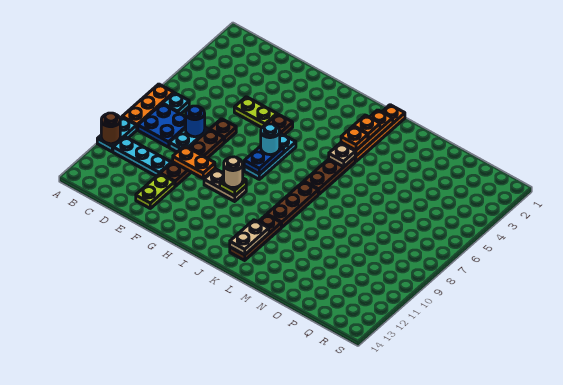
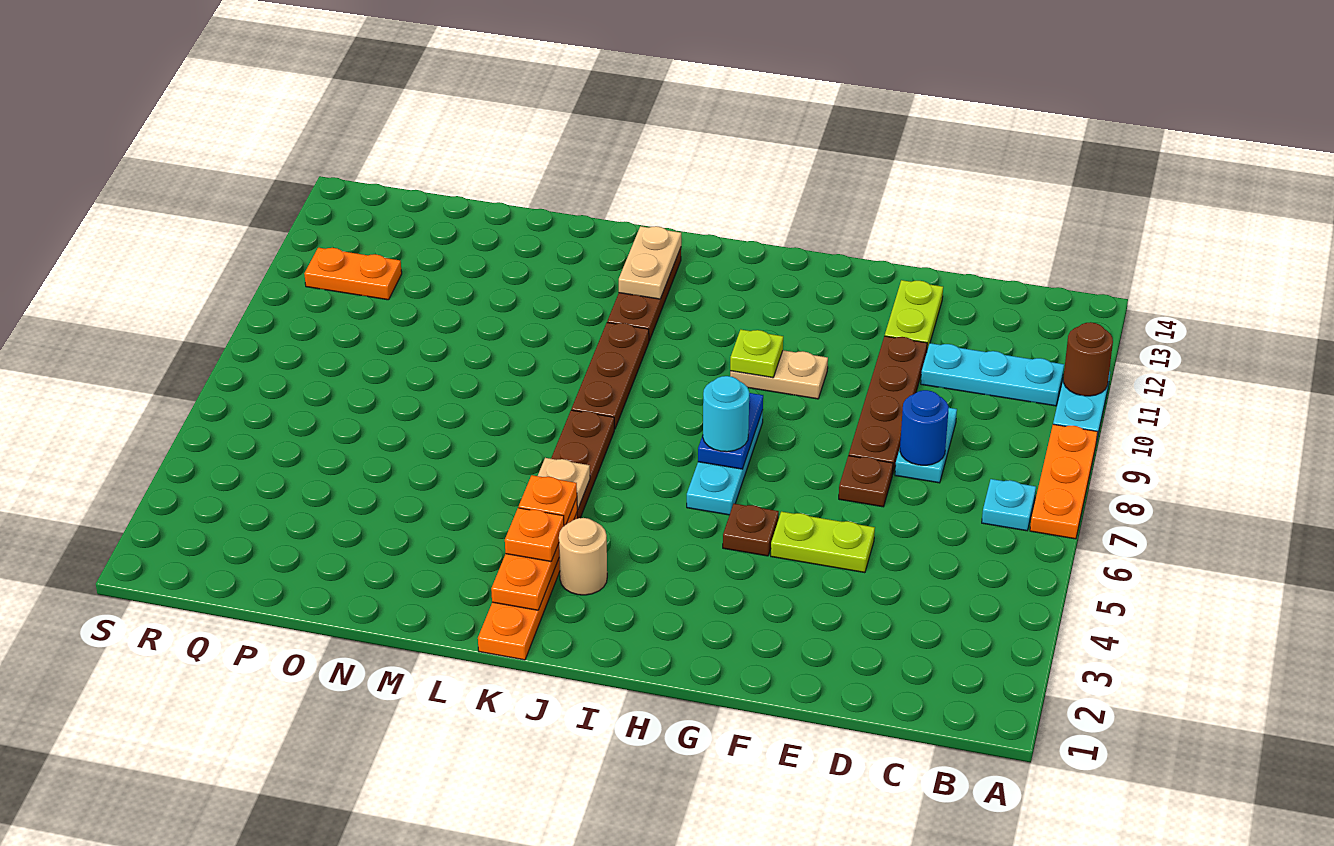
blue plate B8:C9 level 1 -> none
orange plate E10:F10 level 2 -> orange plate Q11:R11 level 1
tan round brick H10 level 3 -> tan round brick J3 level 1

